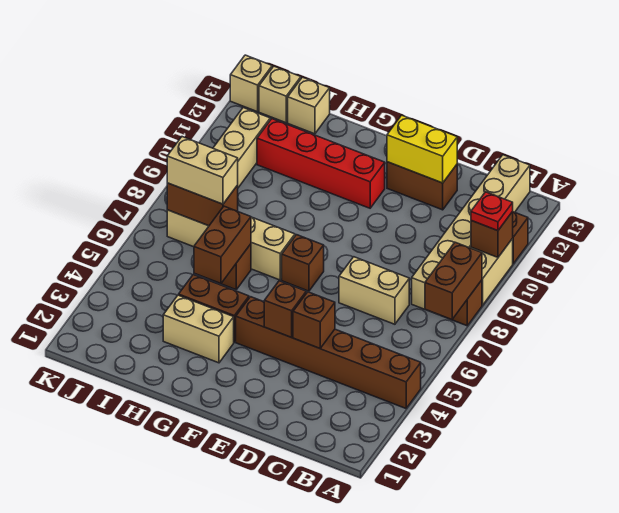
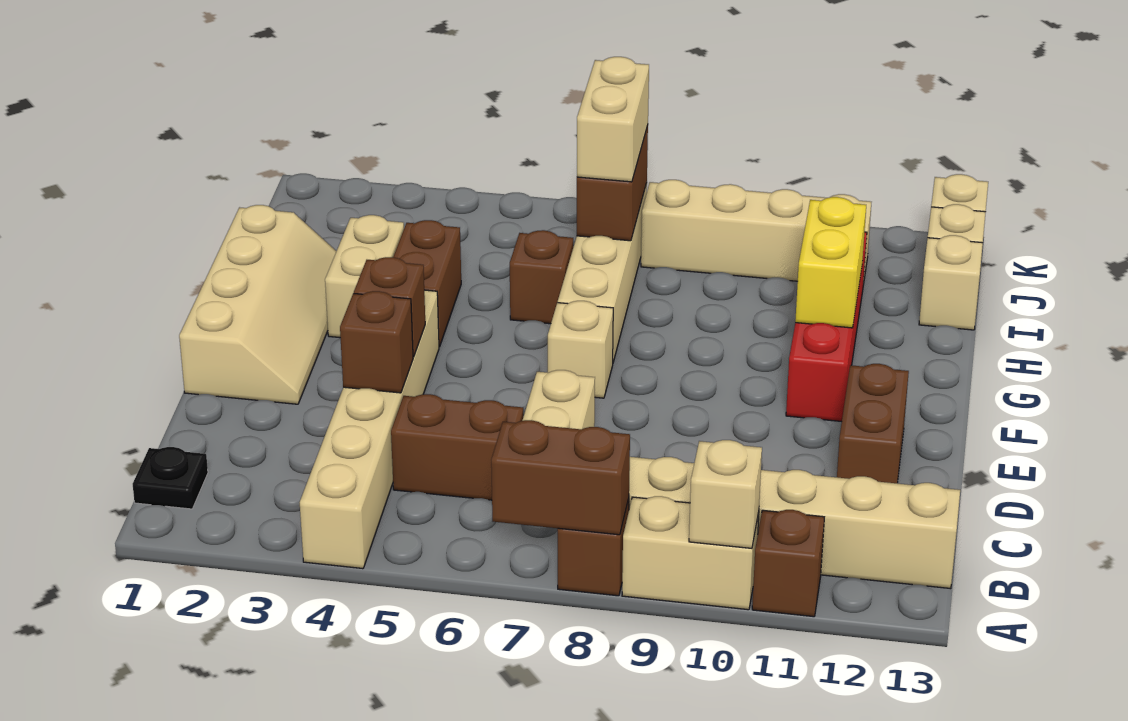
brown brick A4:F4 level 1 -> tan brick A4:F4 level 1
brown brick A10 level 2 -> tan brick A10 level 2
red plate A10 level 3 -> none
none -> black plate B1 level 1
yellow brick D12:E12 level 2 -> yellow brick G11:H11 level 2
none -> tan slope E1:H2 level 1 top 1
brown brick F7 level 1 -> tan brick F7 level 1
brown brick H5:H6 level 2 -> brown brick C5:C6 level 1

